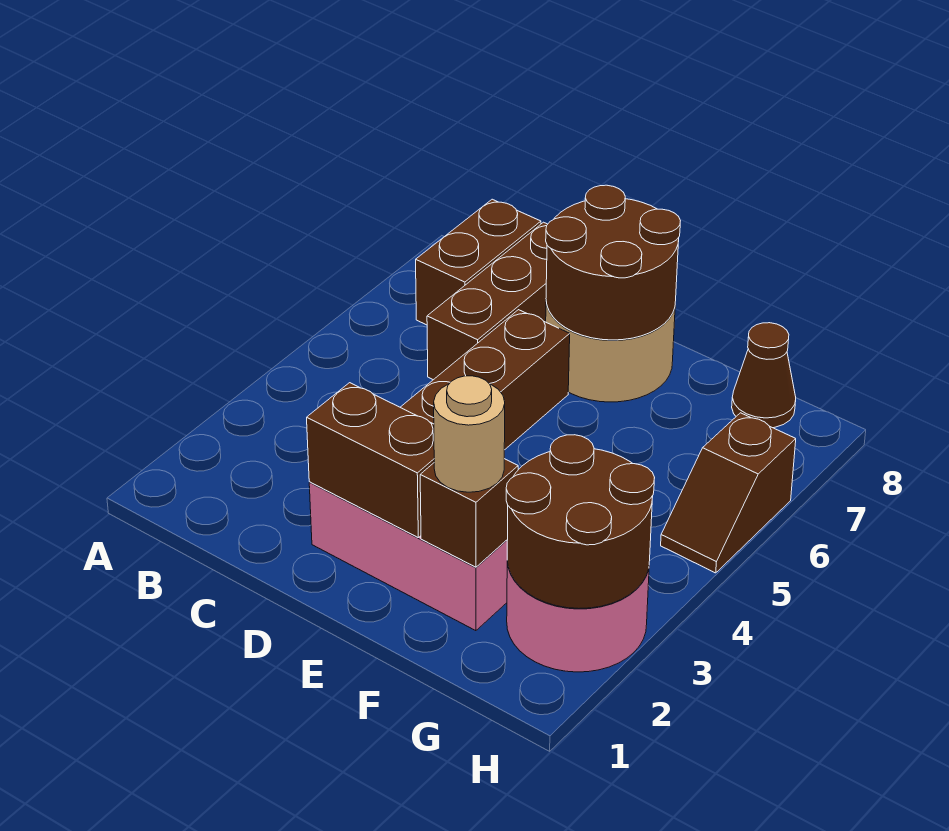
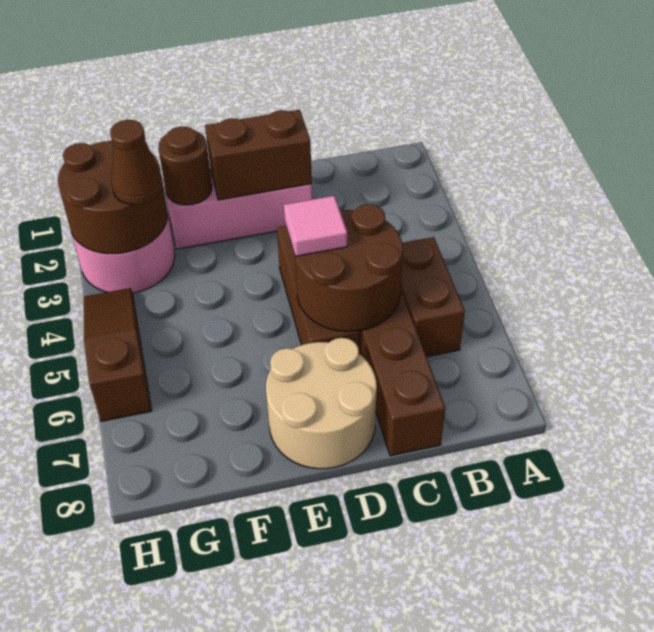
brown brick B7:B8 level 1 -> brown brick B5:B6 level 1
none -> pink tile D5 level 3
brown round brick D7:E8 level 2 -> brown round brick C5:D6 level 2
brown brick F2 level 2 -> brown round brick F2 level 2
tan round brick F2 level 3 -> none
brown cone G8 level 1 -> brown cone G3 level 3
brown slope H5:H6 level 1 top 6 -> brown slope H4:H6 level 1 top 6

